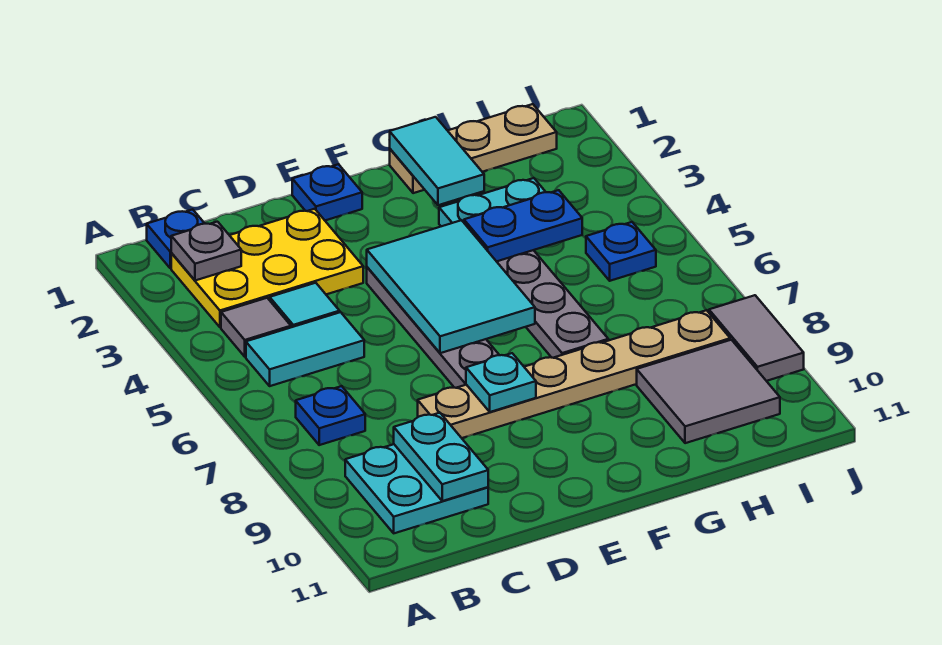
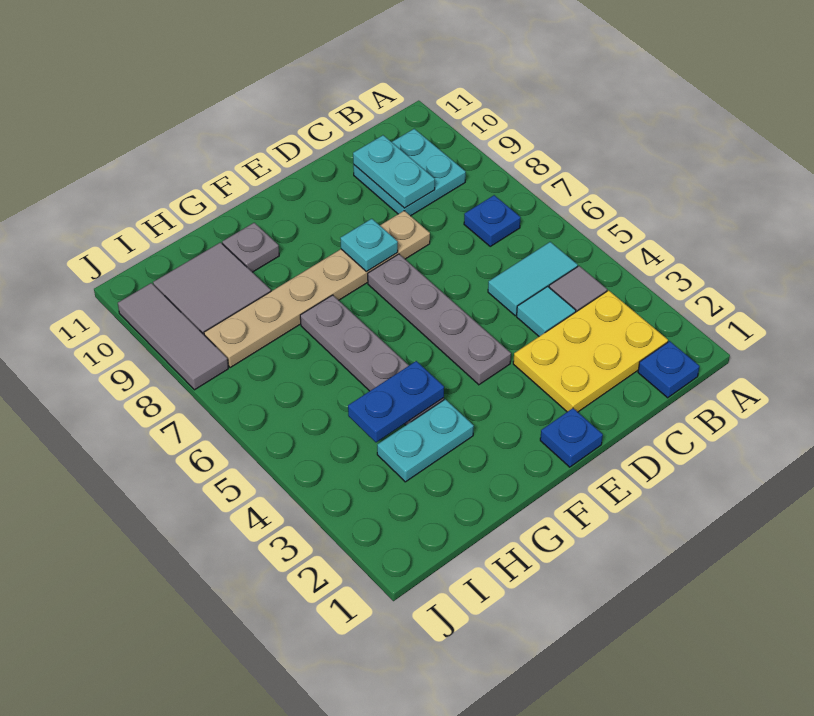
grey plate B2 level 2 -> grey plate G10 level 1
cyan tile E4:F6 level 2 -> none
tan plate G1:I1 level 1 -> none
cyan tile G1:G2 level 2 -> none
blue plate I5 level 1 -> none
grey tile J8:J9 level 1 -> grey tile J8:J10 level 1

